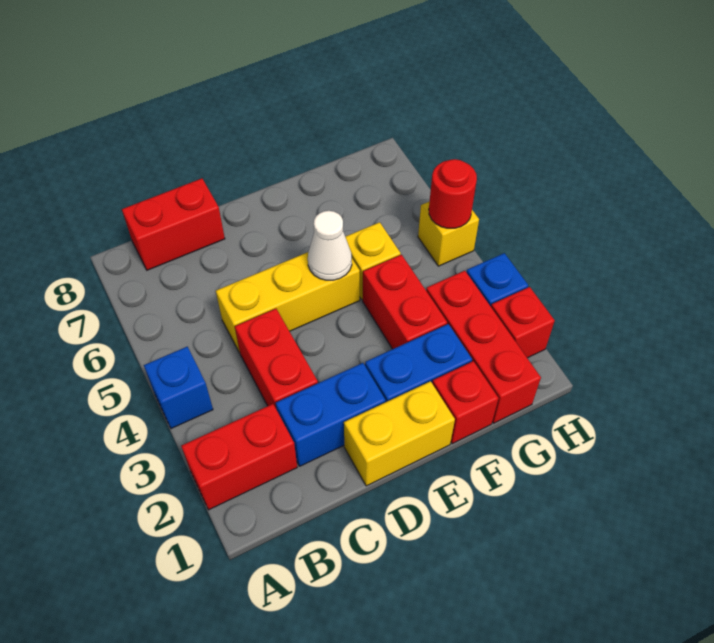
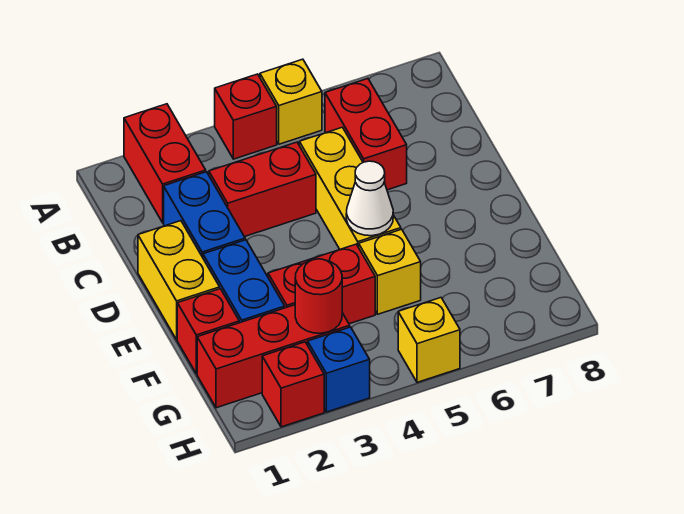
blue brick A4 level 1 -> red brick A4 level 1
none -> yellow brick A5 level 1
red brick B8:C8 level 1 -> red brick B6:C6 level 1
red round brick H5 level 2 -> red round brick G3 level 2

